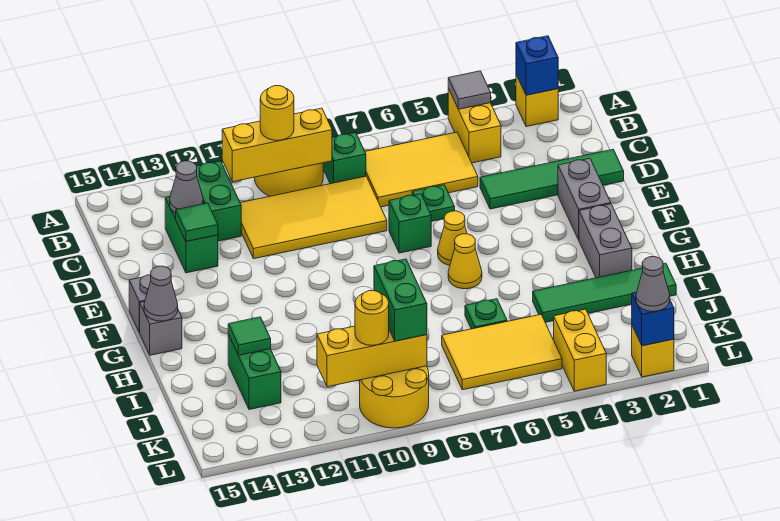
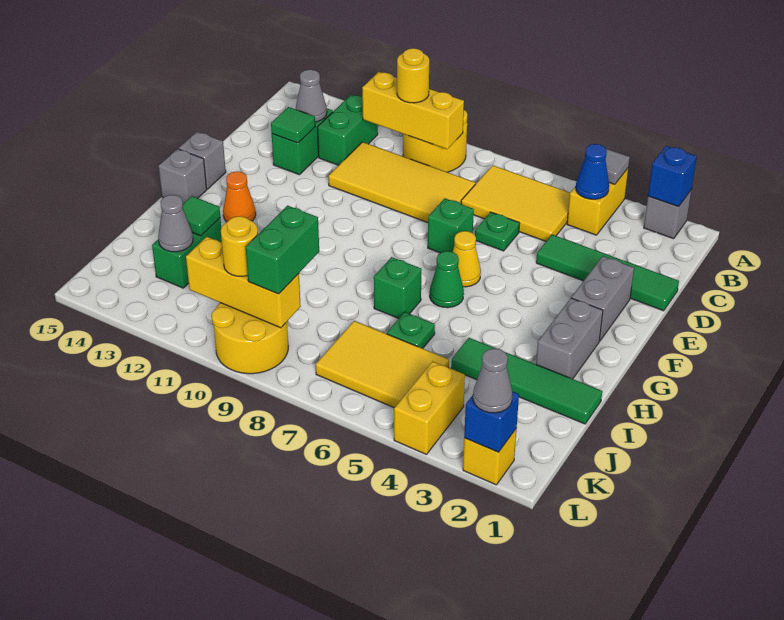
yellow brick A2 level 1 -> grey brick A2 level 1
none -> blue cone B4 level 2
green brick B8 level 1 -> green brick H7 level 1
yellow cone G6 level 1 -> green cone G6 level 1
none -> orange cone G13 level 1
grey cone G15 level 2 -> grey cone J13 level 2

